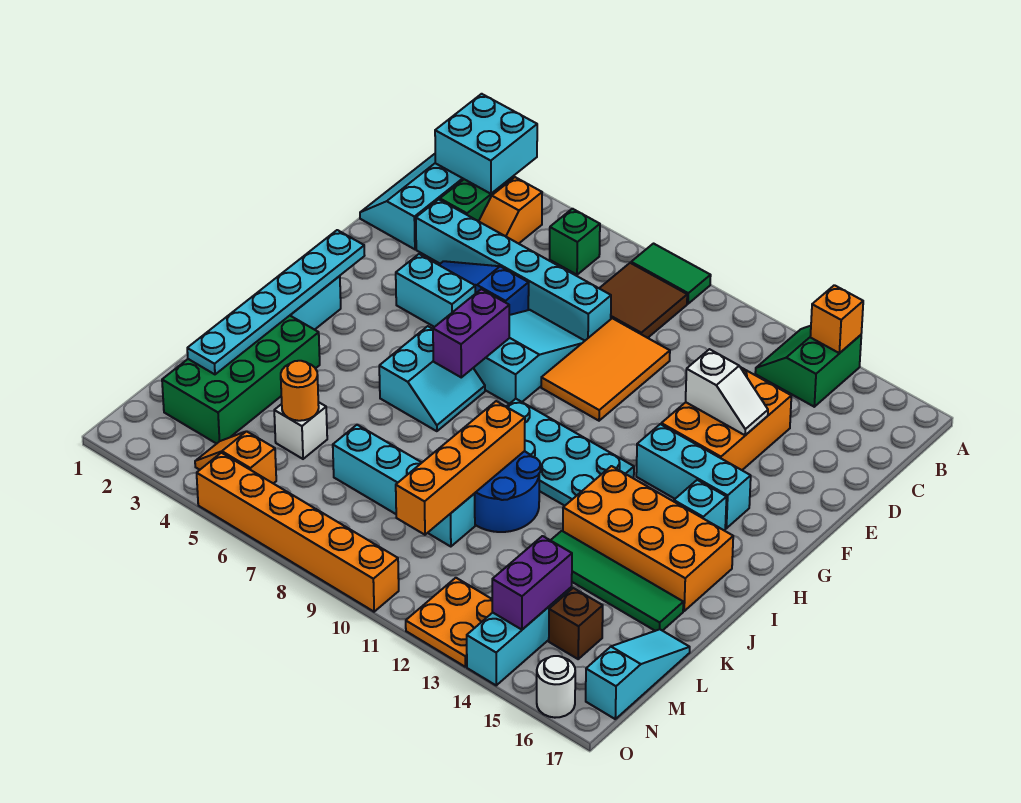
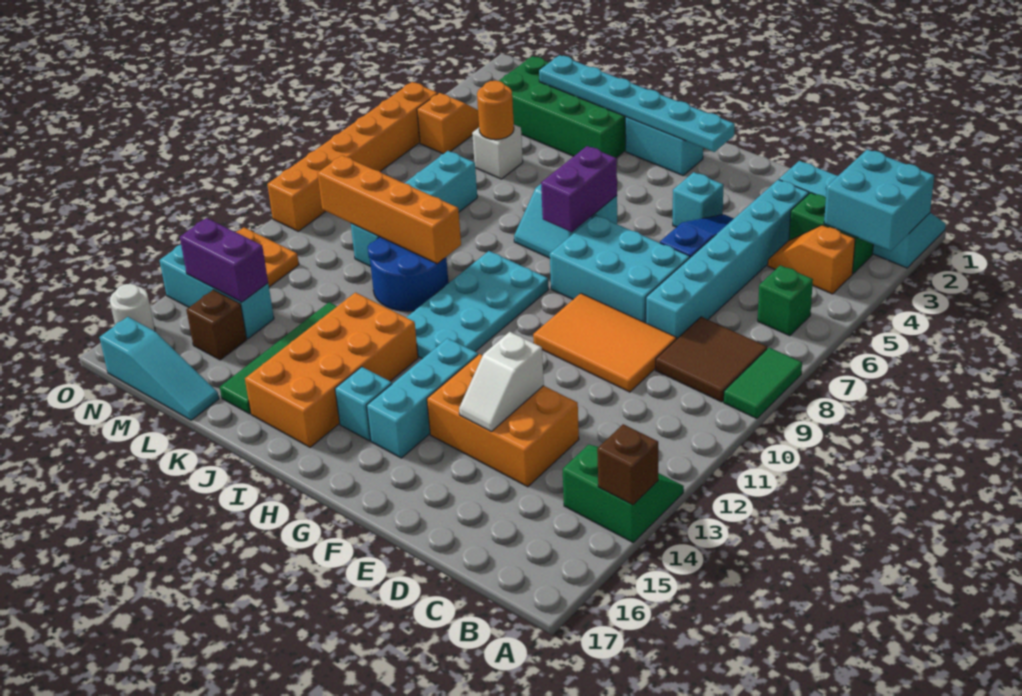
orange brick A14 level 2 -> brown brick A14 level 2
cyan slope E7:G8 level 1 top G -> cyan brick E7:G8 level 1
cyan brick F4:F5 level 1 -> cyan brick F4 level 1
purple brick G7:H7 level 2 -> purple brick H6:H7 level 2

